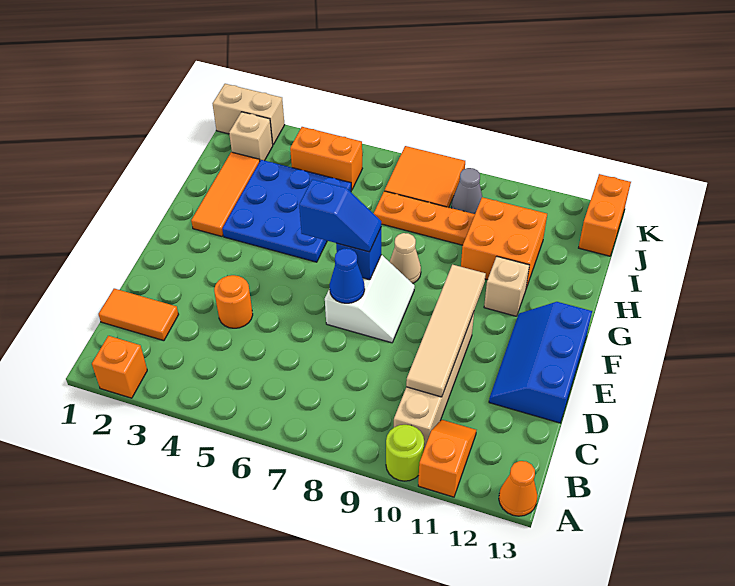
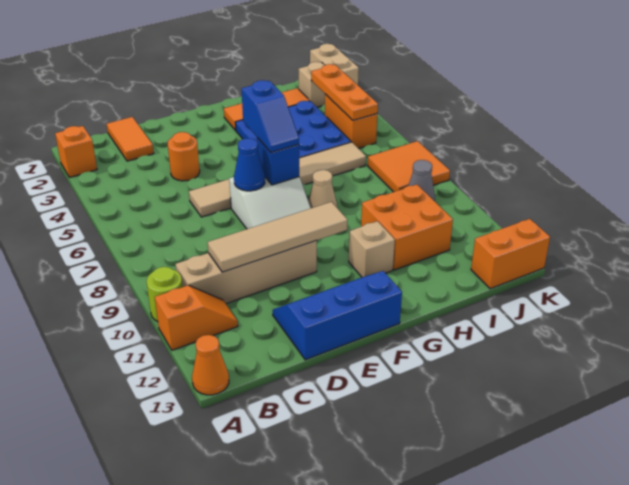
none -> tan tile D6:I6 level 1
orange plate I7:I9 level 1 -> orange plate J3:J5 level 2

